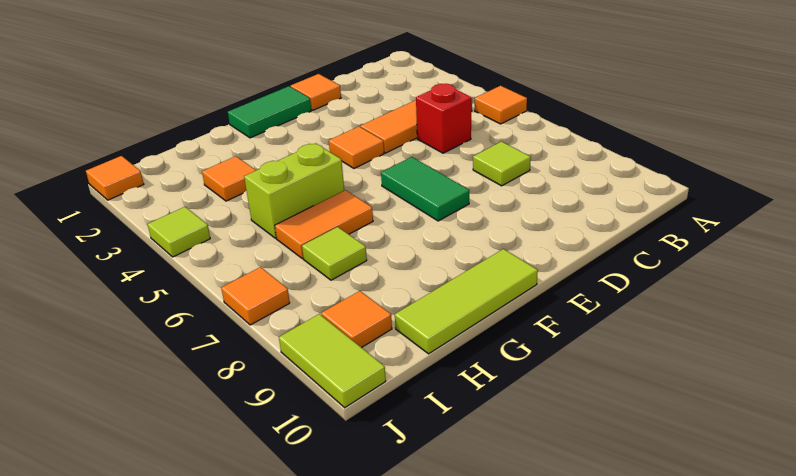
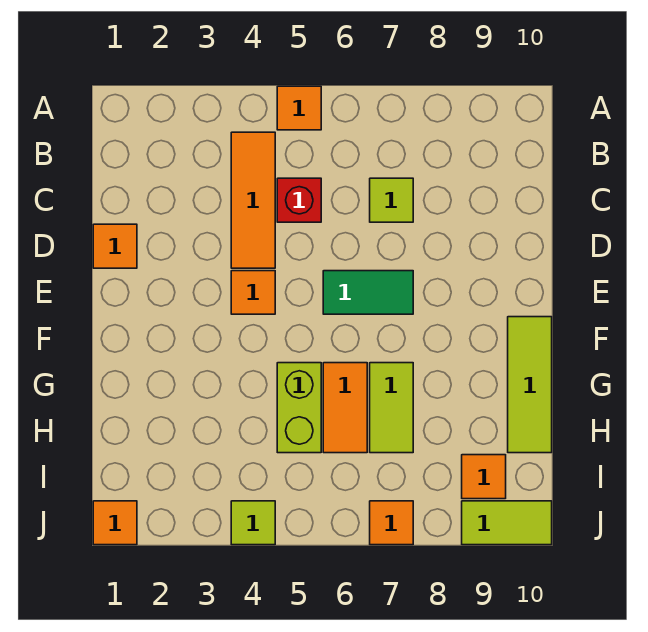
green tile E1:F1 level 1 -> none
orange tile H3 level 1 -> none
lime tile H7 level 1 -> lime tile G7:H7 level 1

